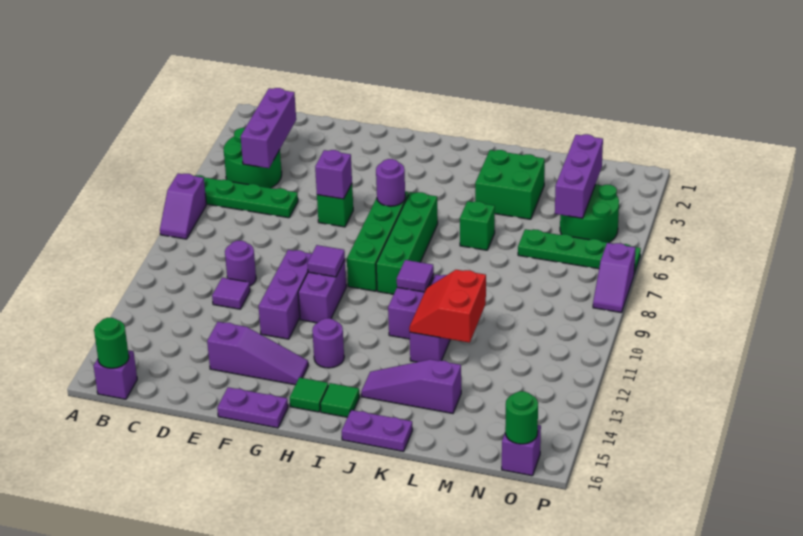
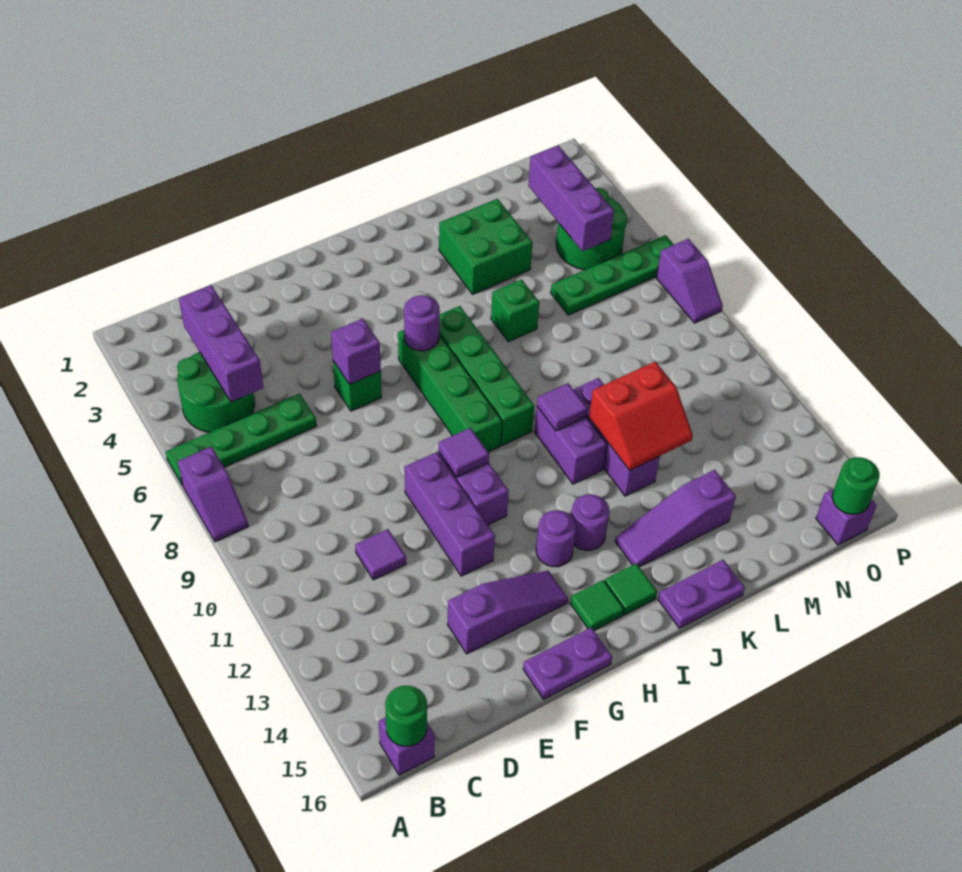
purple round brick D10 level 1 -> purple round brick I13 level 1
red slope K11:L12 level 2 top L -> red slope K11:L12 level 2 top 11

